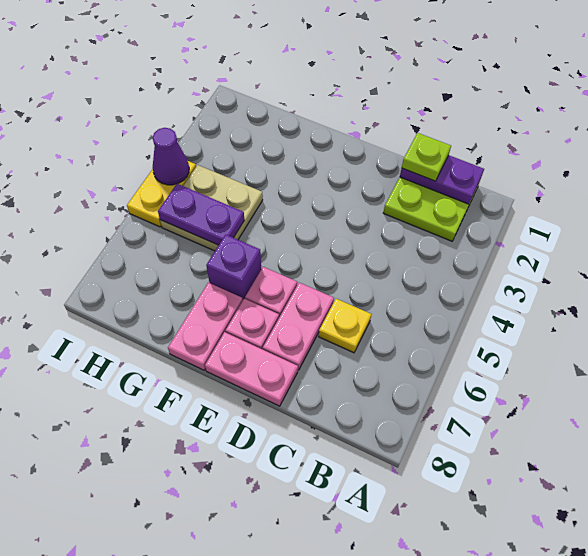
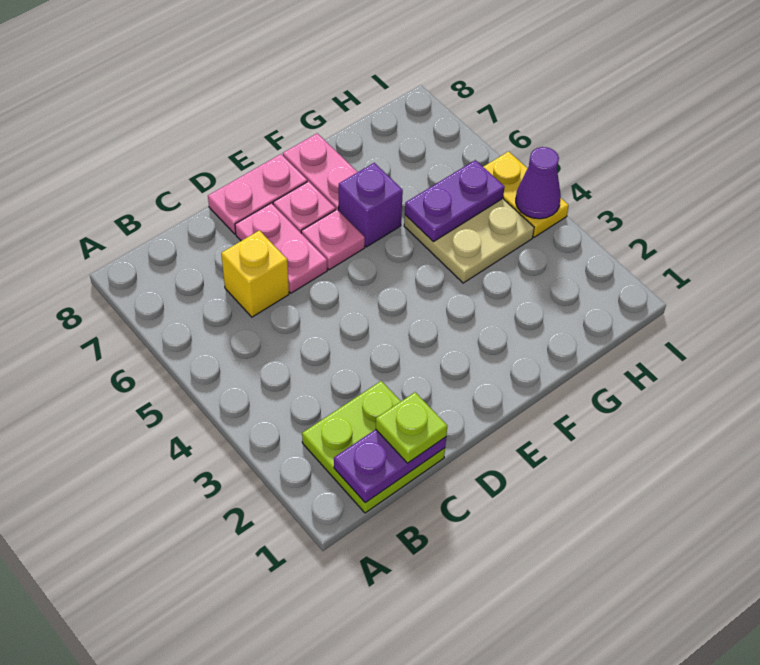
yellow plate C6 level 1 -> yellow brick C6 level 1

